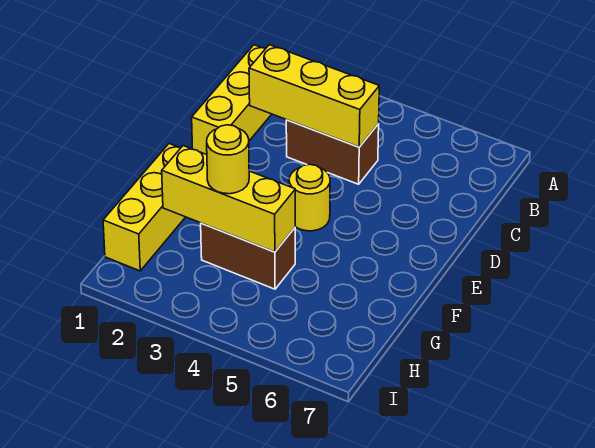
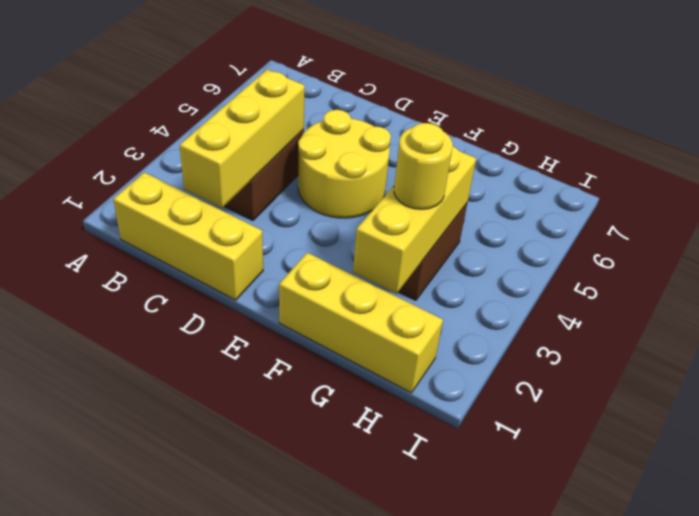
yellow round brick E4 level 1 -> yellow round brick D4:E5 level 1

